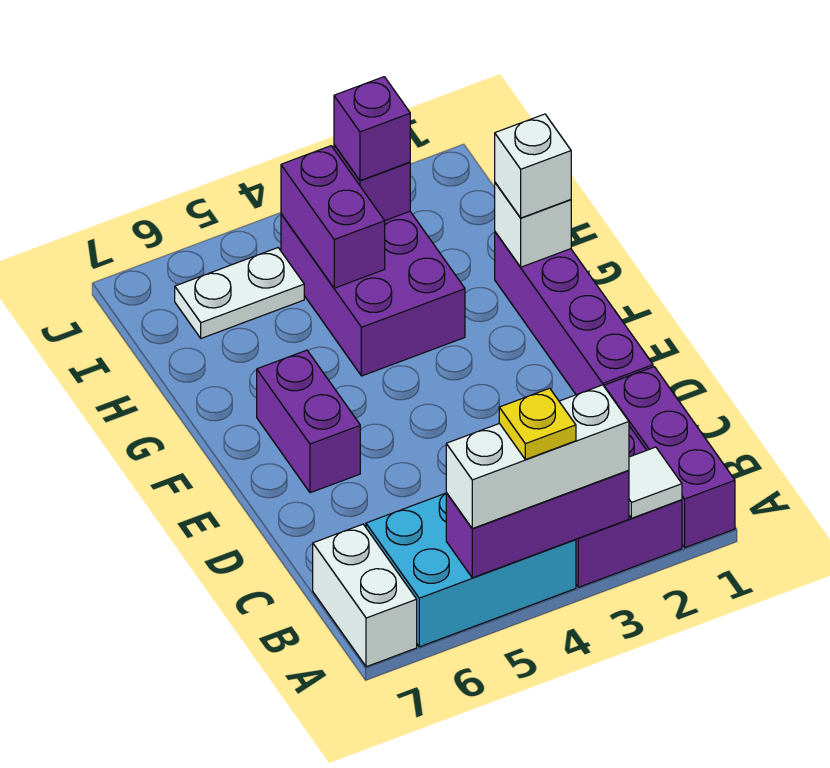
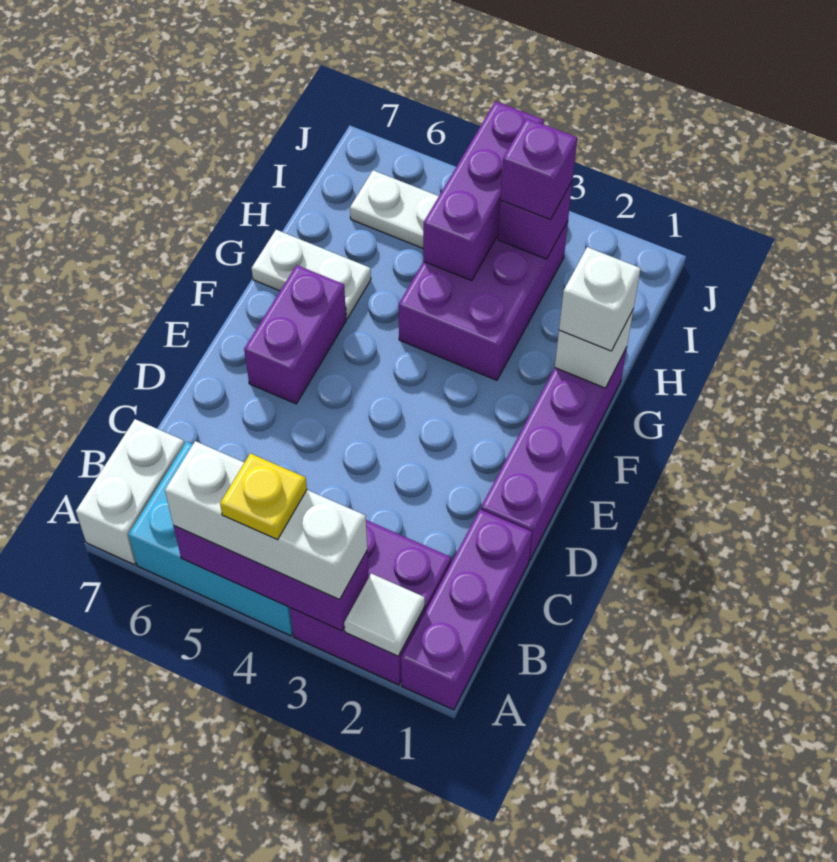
none -> white plate G6:G7 level 1
purple brick H4:I4 level 2 -> purple brick H4:J4 level 2

